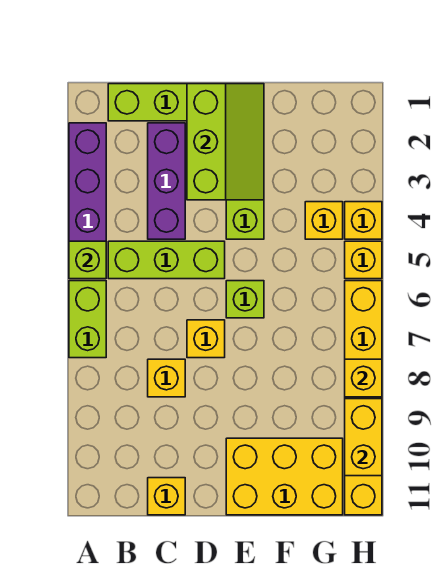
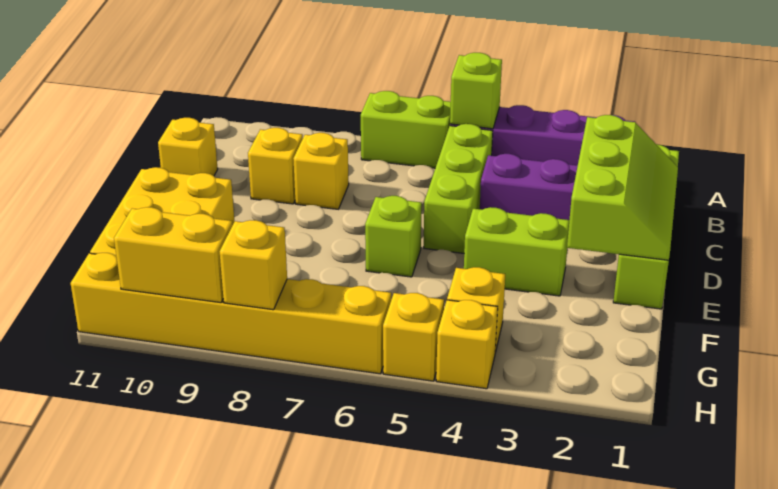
lime slope D1:E3 level 2 top D -> lime slope C1:E2 level 2 top 2
yellow brick D7 level 1 -> yellow brick C9 level 1

